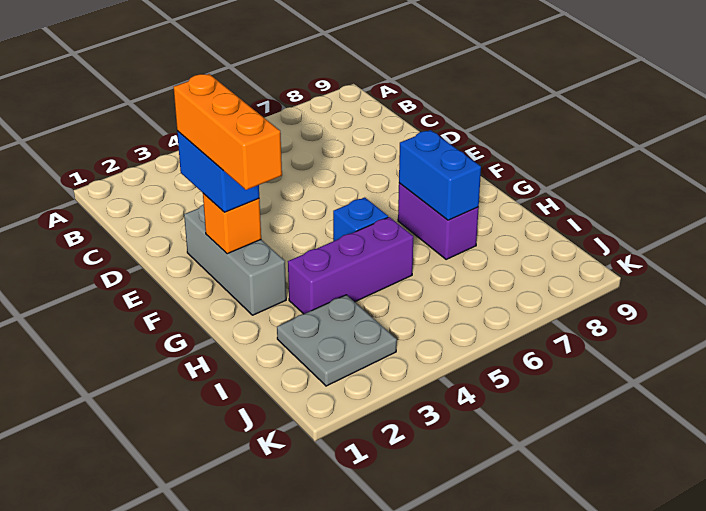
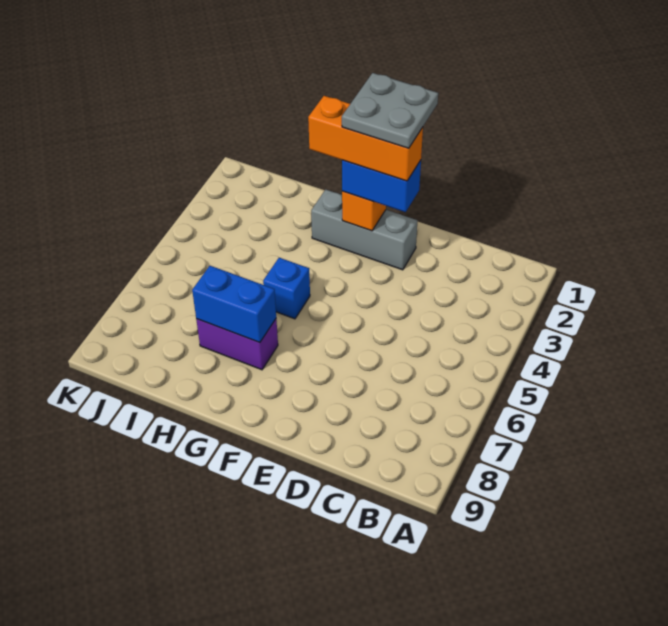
purple brick H3:H5 level 1 -> none
grey plate I2:J3 level 1 -> grey plate E1:F2 level 5

